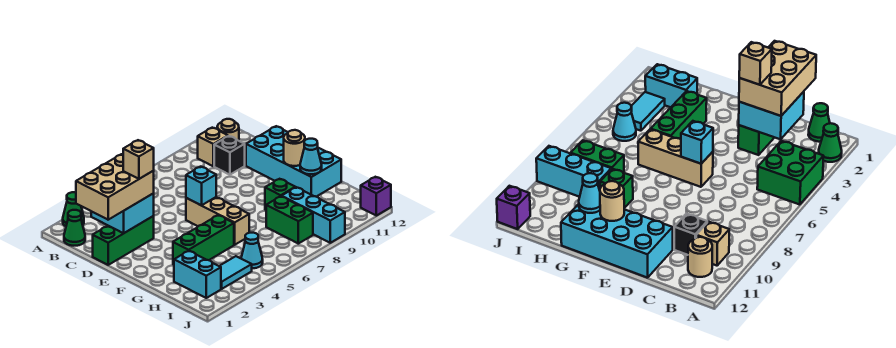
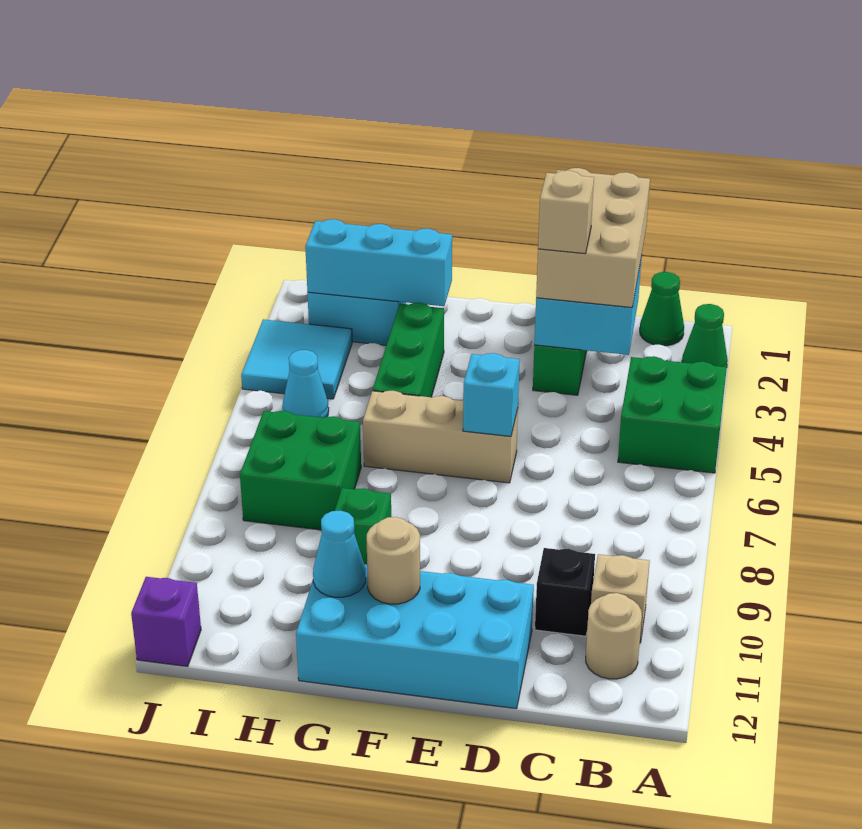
green brick H8:I8 level 1 -> green brick H7:I8 level 1
cyan brick H9:J9 level 1 -> cyan brick G2:I2 level 2
cyan tile I3:I4 level 1 -> cyan tile I3:J4 level 1

